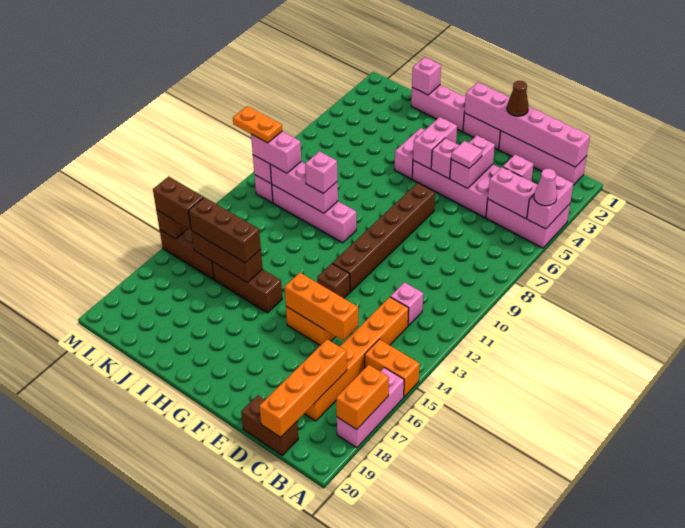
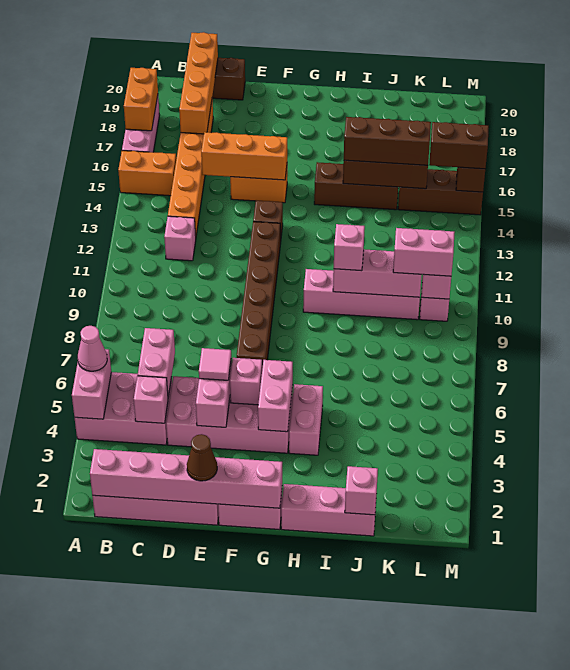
pink brick B5:C5 level 2 -> pink brick C5:C6 level 2
orange plate L10:M10 level 4 -> none

